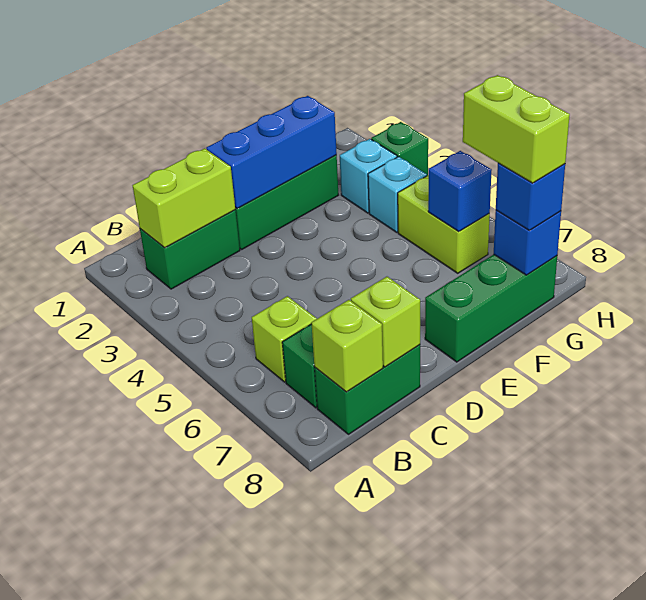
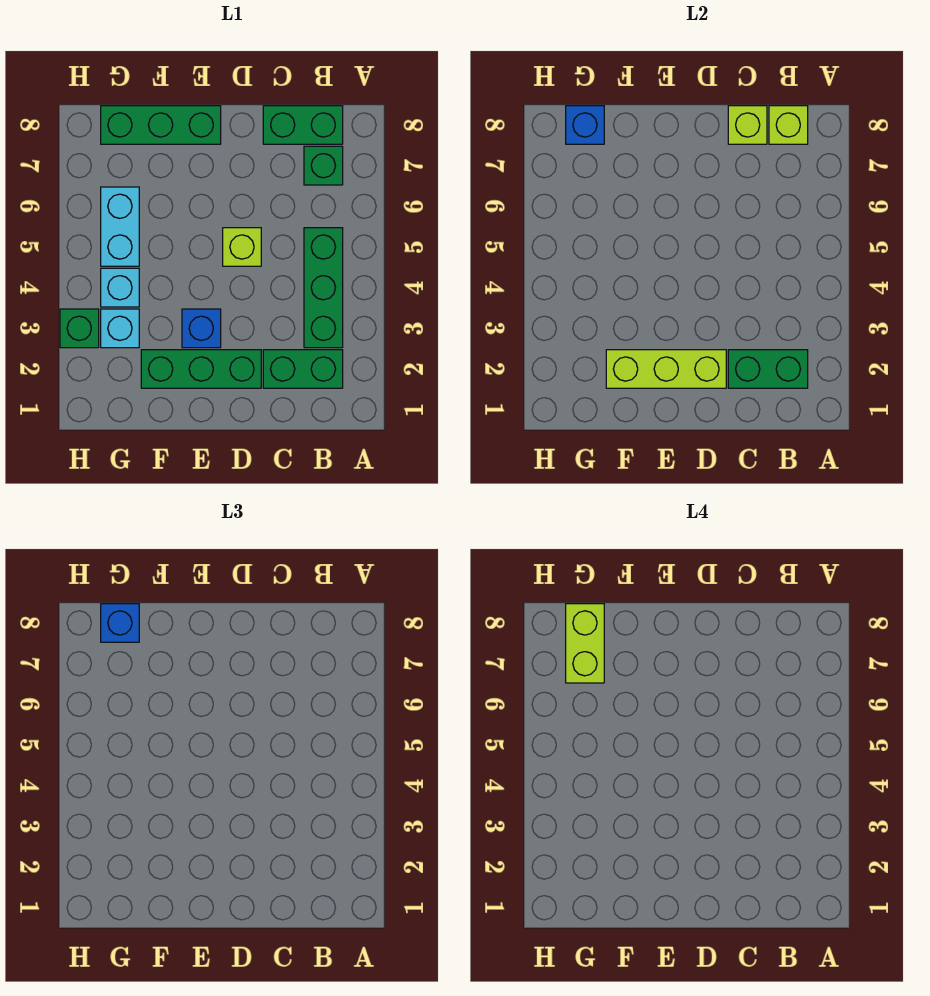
lime brick B2:C2 level 2 -> green brick B2:C2 level 2
none -> green brick B3:B5 level 1
lime brick B6 level 1 -> lime brick D5 level 1
blue brick D2:F2 level 2 -> lime brick D2:F2 level 2
lime brick G5:G6 level 1 -> cyan brick G5:G6 level 1
blue brick G6 level 2 -> blue brick E3 level 1

